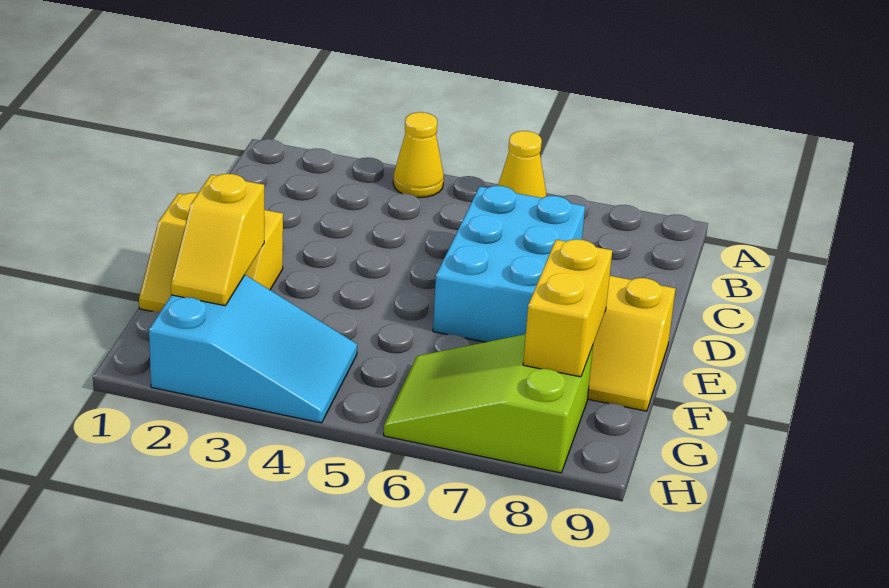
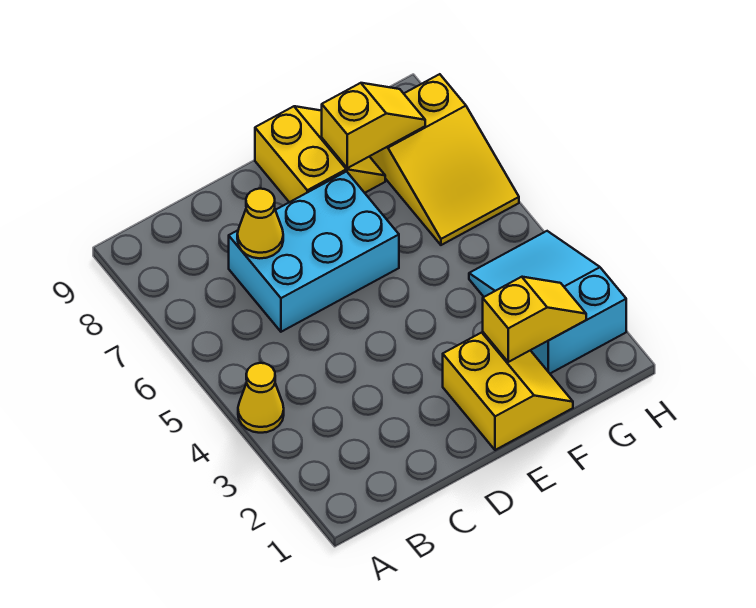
yellow cone A6 level 1 -> yellow cone C7 level 2
yellow brick F8:G8 level 2 -> yellow slope F8:G8 level 2 top F
lime slope G6:H8 level 1 top 8 -> yellow slope G6:H8 level 1 top 8

